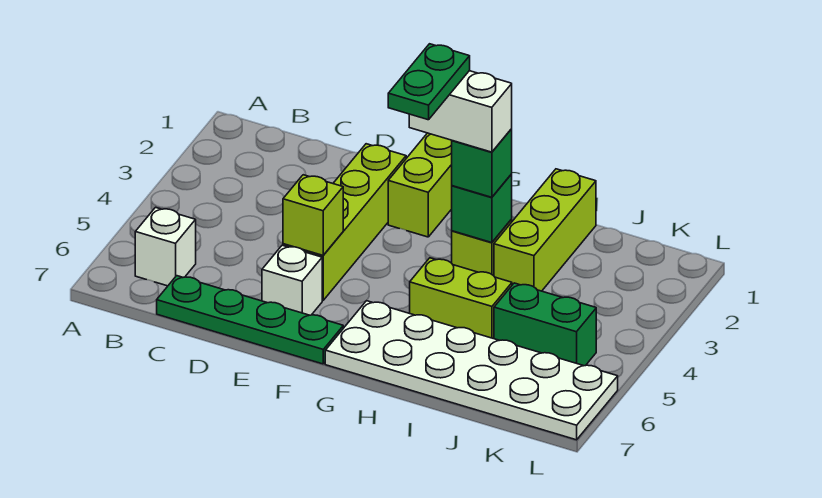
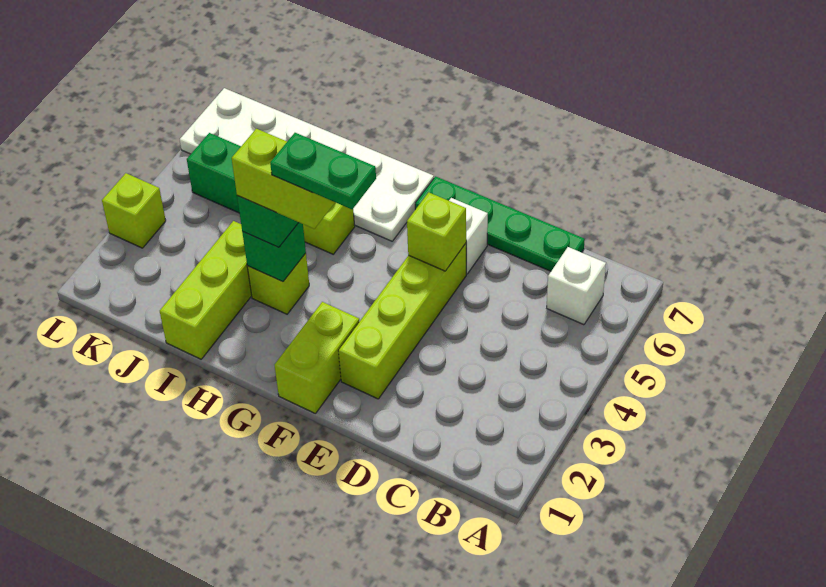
white brick G3:H3 level 4 -> lime brick G3:H3 level 4
green plate G3:G4 level 5 -> green plate F3:G3 level 5
none -> lime brick L3 level 1

